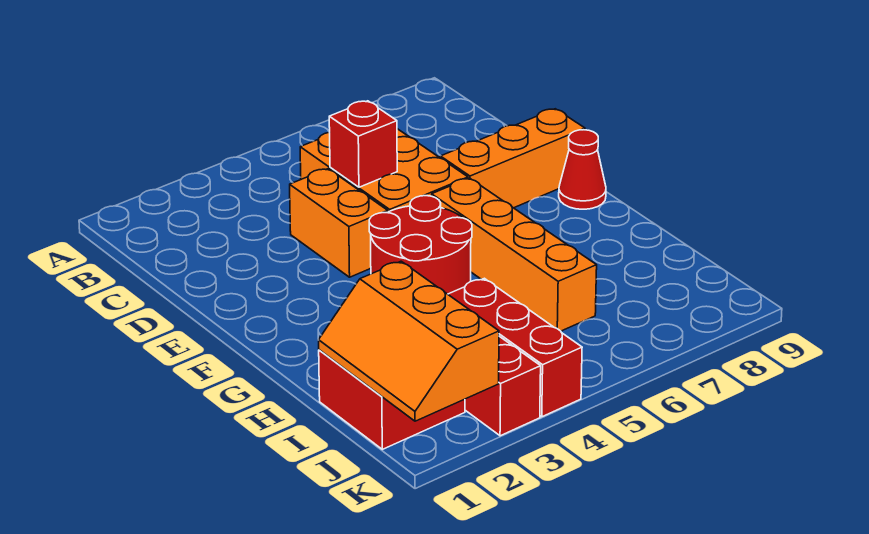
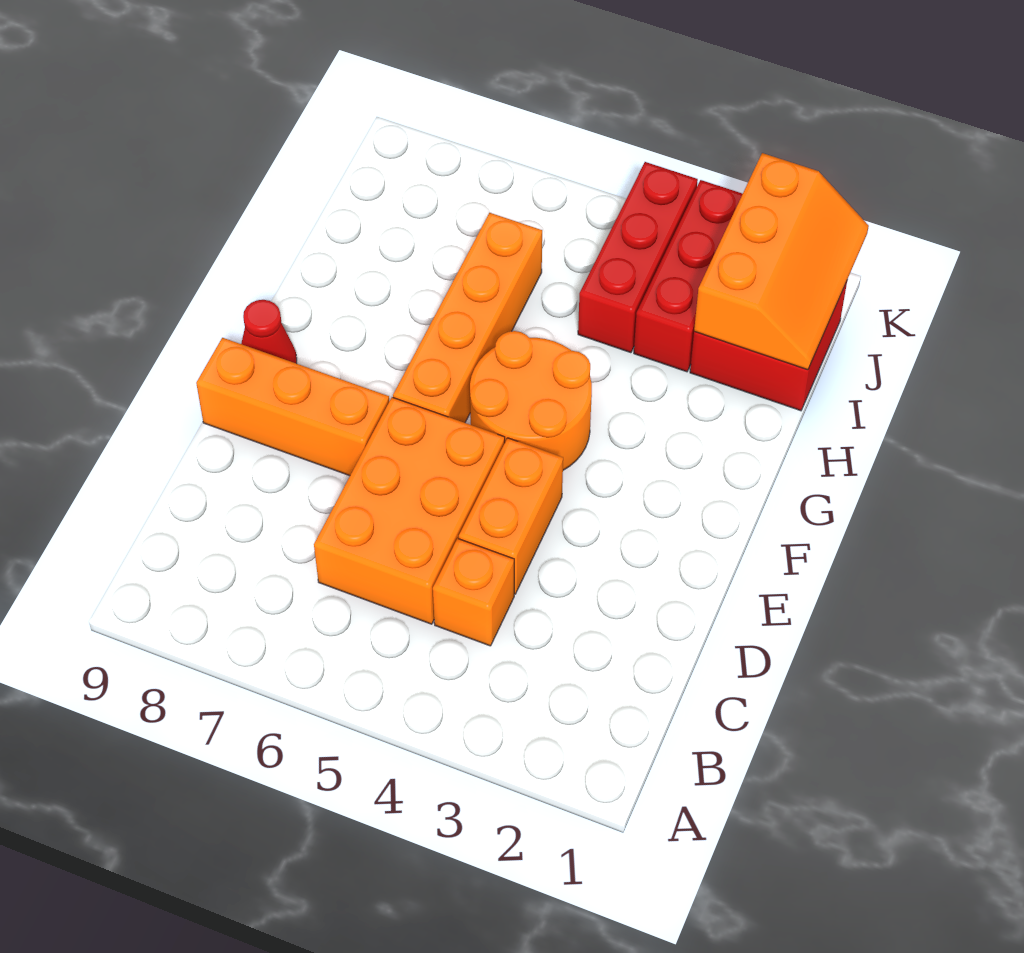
none -> orange brick C4 level 1
red brick D5 level 2 -> none
red round brick F4:G5 level 1 -> orange round brick F4:G5 level 1

